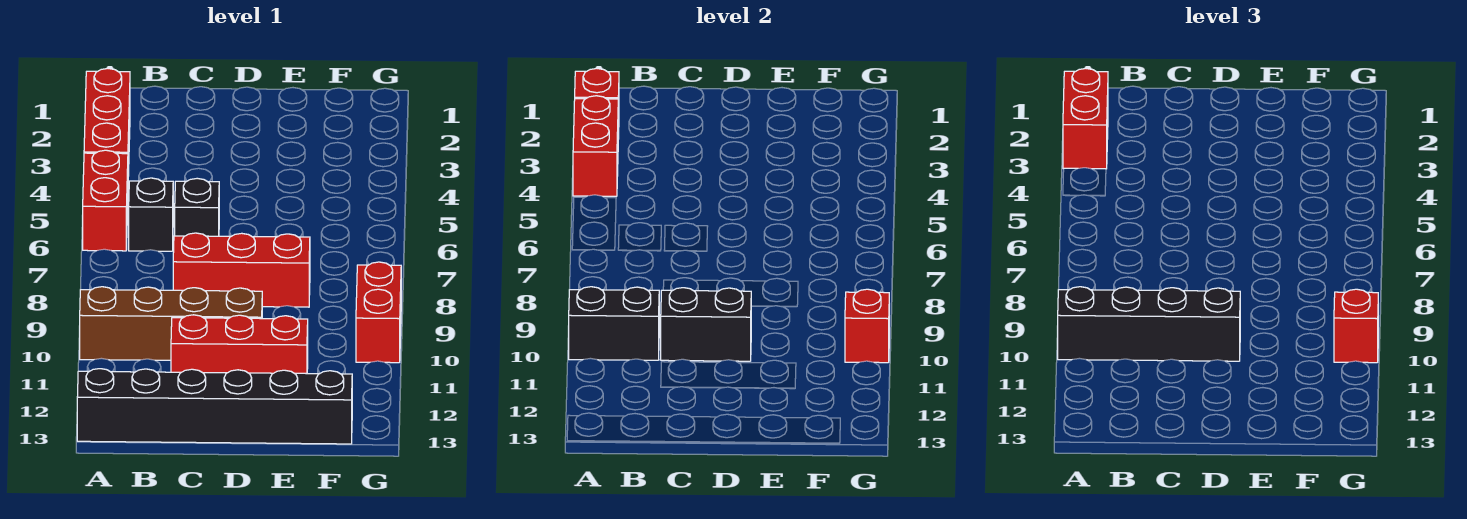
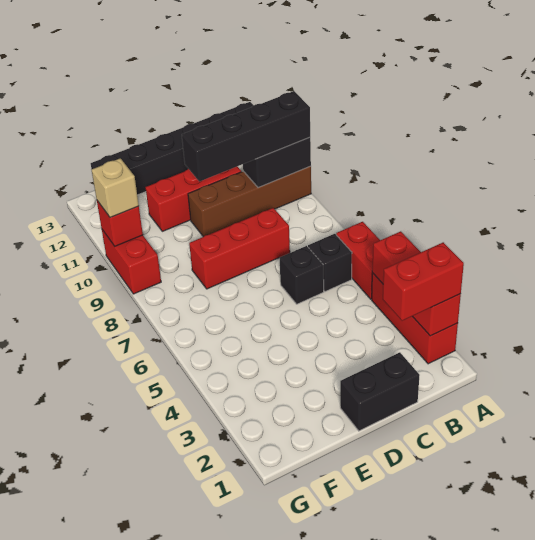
red brick A2:A3 level 3 -> red brick A2:B2 level 3
black brick C10:D10 level 2 -> black brick C1:D1 level 1
red brick G10 level 3 -> tan brick G10 level 3

